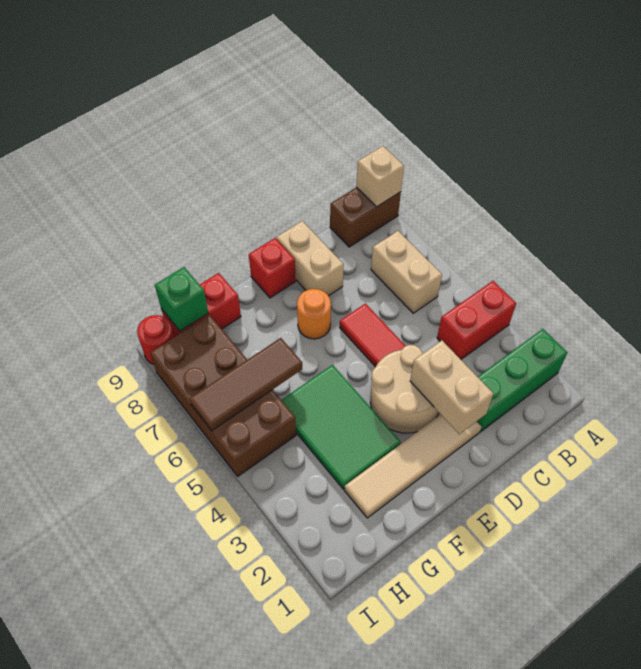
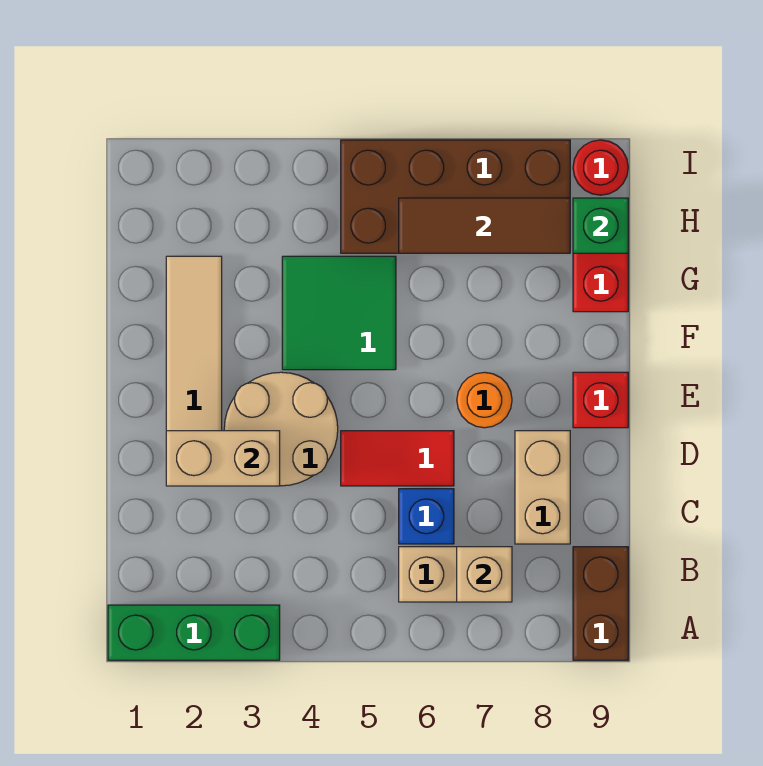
green brick A2:C2 level 1 -> green brick A1:A3 level 1
red brick A4:B4 level 1 -> none
tan brick A9 level 2 -> tan brick B7 level 2
none -> blue brick C6 level 1
tan brick D8:D9 level 1 -> tan brick C8:D8 level 1
green tile F3:G5 level 1 -> green tile F4:G5 level 1
brown tile G6:I6 level 2 -> brown tile H6:H8 level 2

